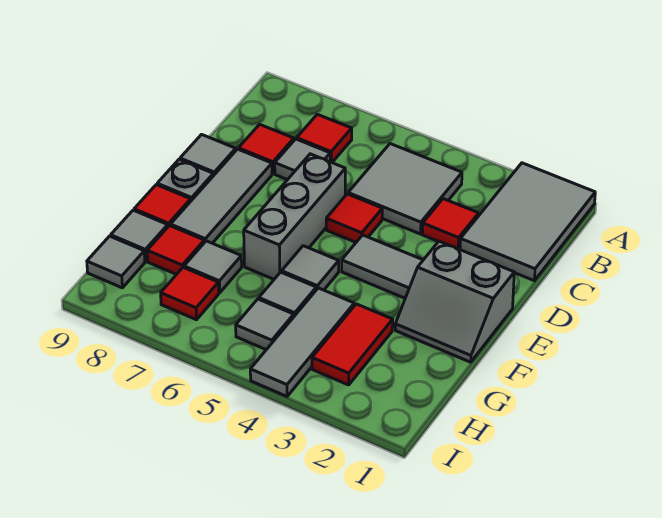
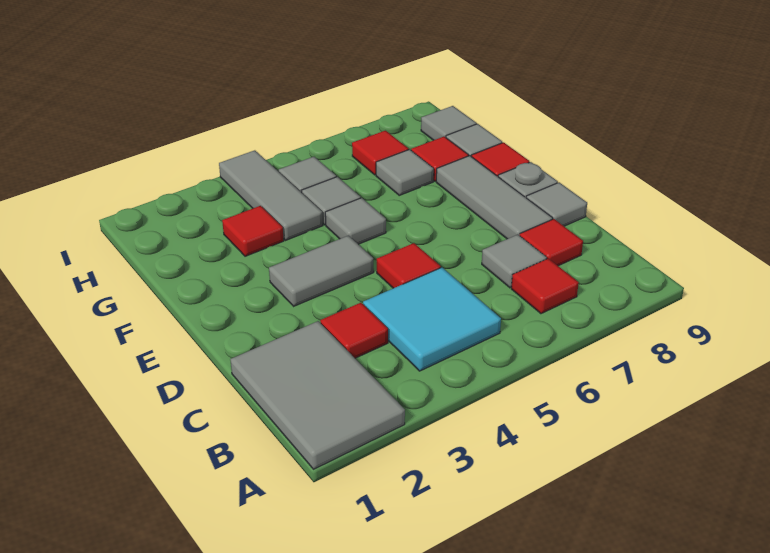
grey tile B4:C5 level 1 -> cyan tile B4:C5 level 1
grey brick D6:F6 level 1 -> none
grey slope E1:F2 level 1 top E -> none
red tile G3:H3 level 1 -> red tile G3 level 1

